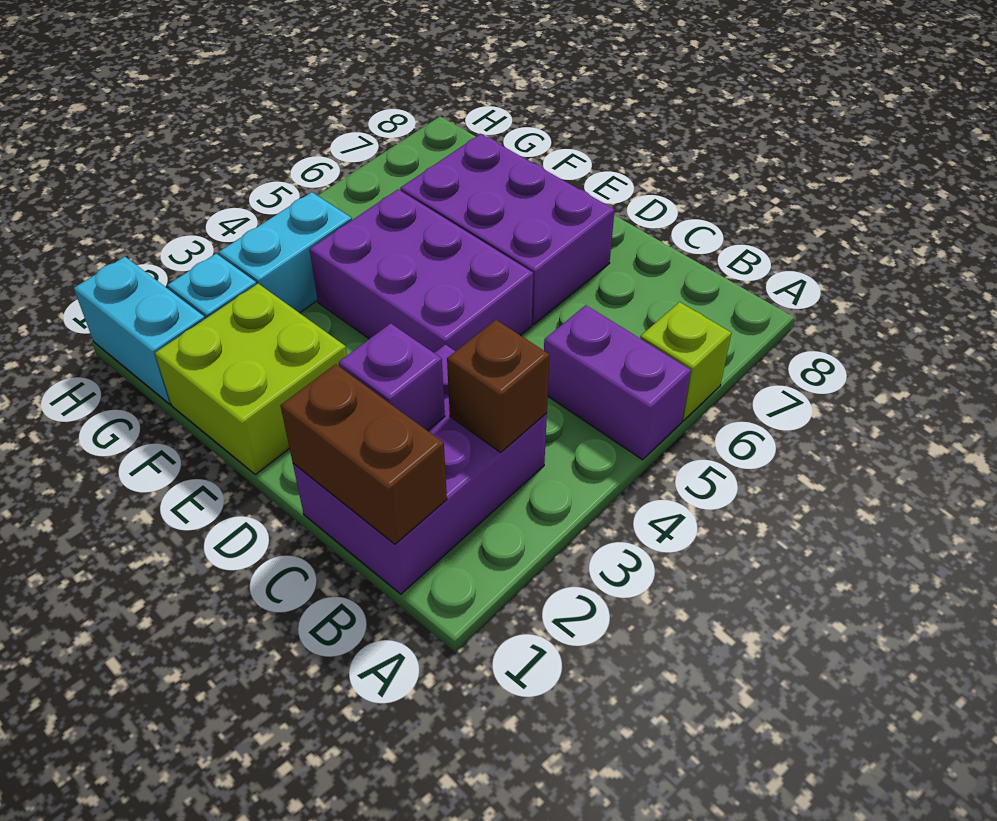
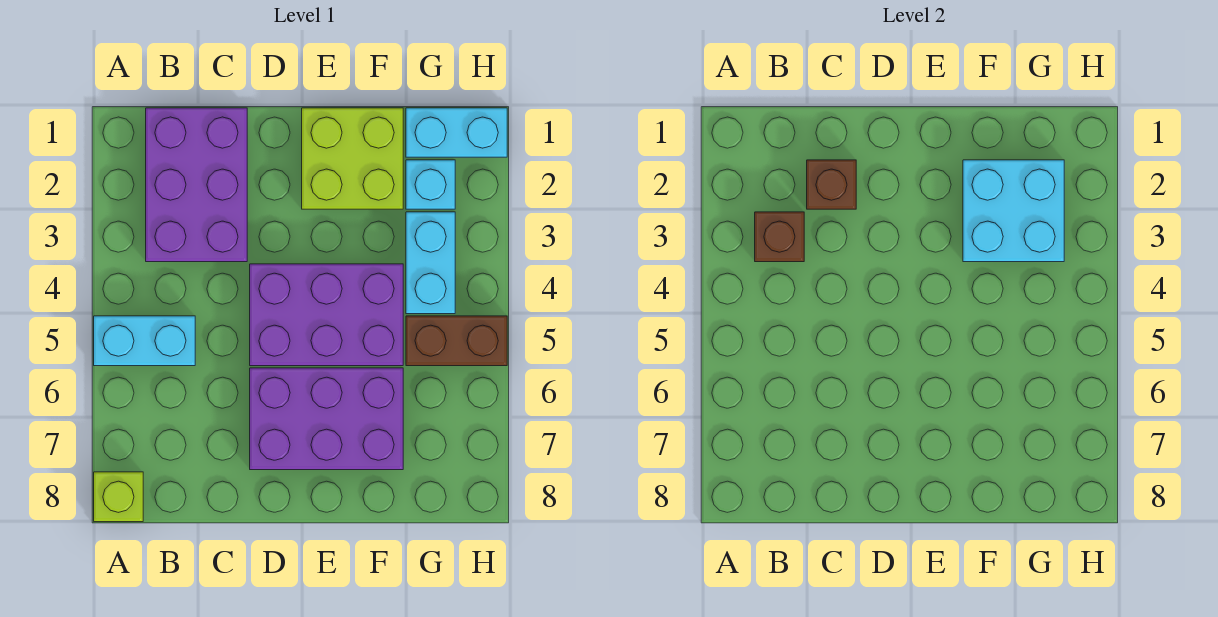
purple brick A5:B5 level 1 -> cyan brick A5:B5 level 1
lime brick A6 level 1 -> lime brick A8 level 1
brown brick B1:C1 level 2 -> brown brick G5:H5 level 1
purple brick C2 level 2 -> brown brick C2 level 2
none -> cyan brick F2:G3 level 2

